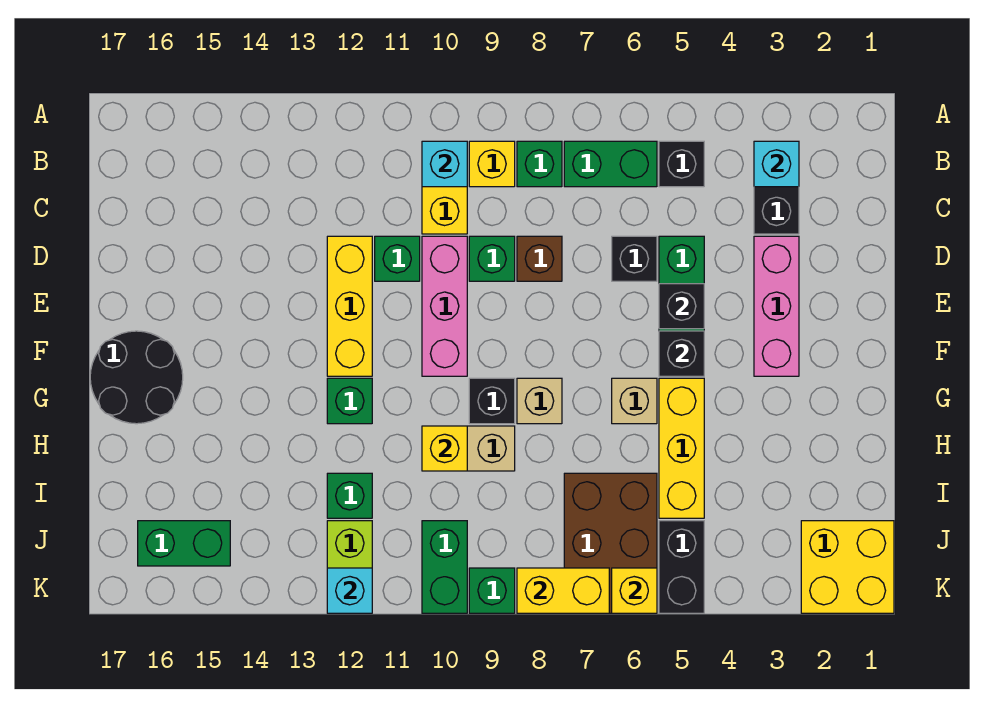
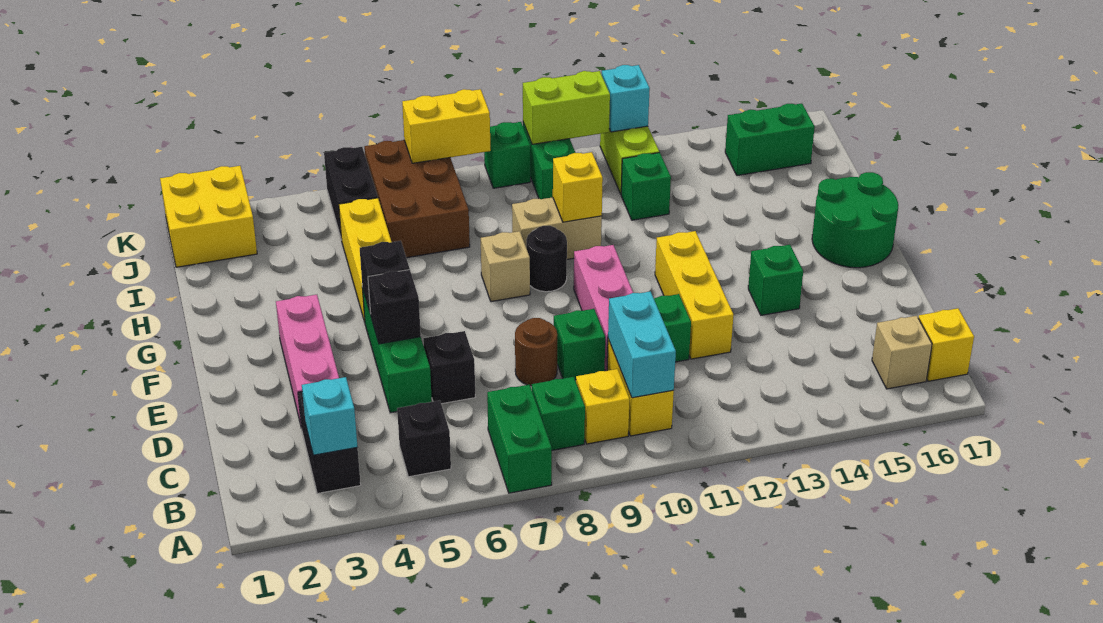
green brick B6:B7 level 1 -> green brick A7:B7 level 1
cyan brick B10 level 2 -> cyan brick B10:C10 level 2
brown brick D8 level 1 -> brown round brick D8 level 1
black round brick F16:G17 level 1 -> green round brick F16:G17 level 1
tan brick G6 level 1 -> tan brick B16 level 1
black brick G9 level 1 -> black round brick G9 level 1
green brick G12 level 1 -> green brick E14 level 1
yellow brick K6 level 2 -> yellow brick B17 level 1
none -> lime brick K10:K11 level 2

